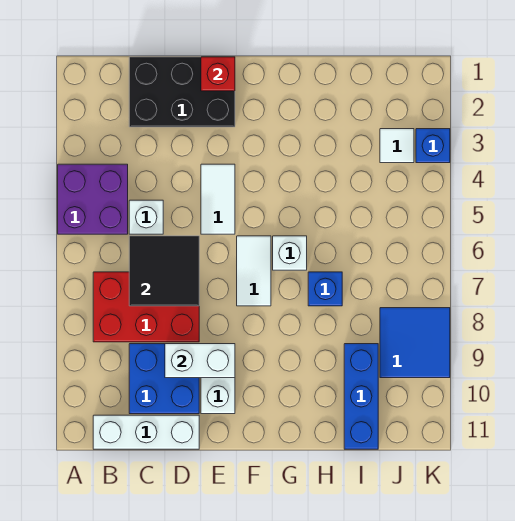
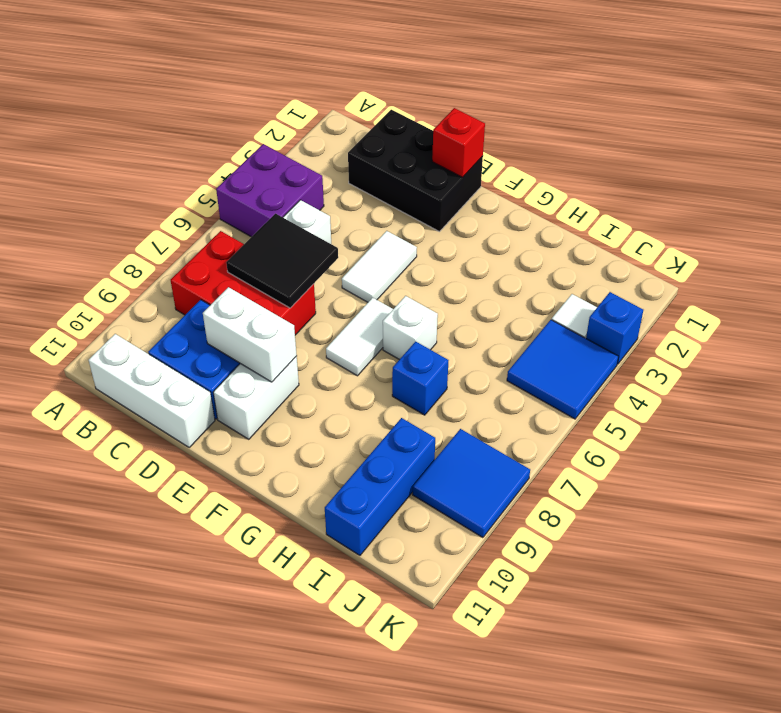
none -> blue tile J4:K5 level 1

